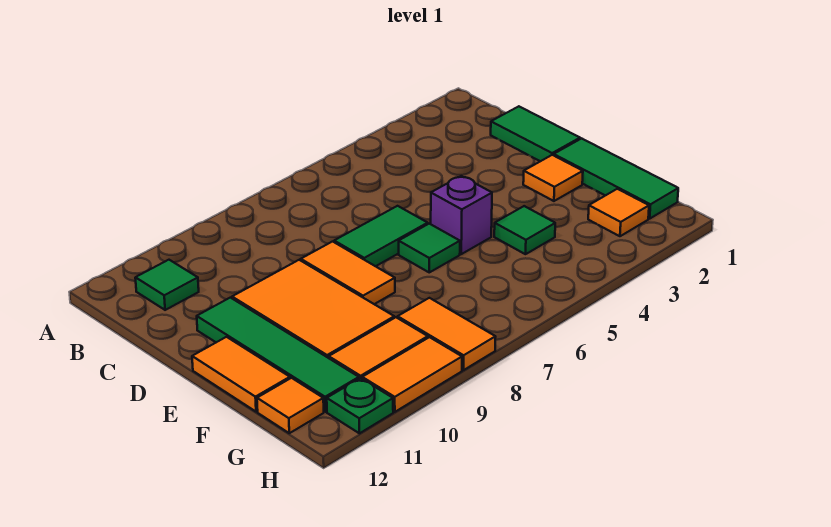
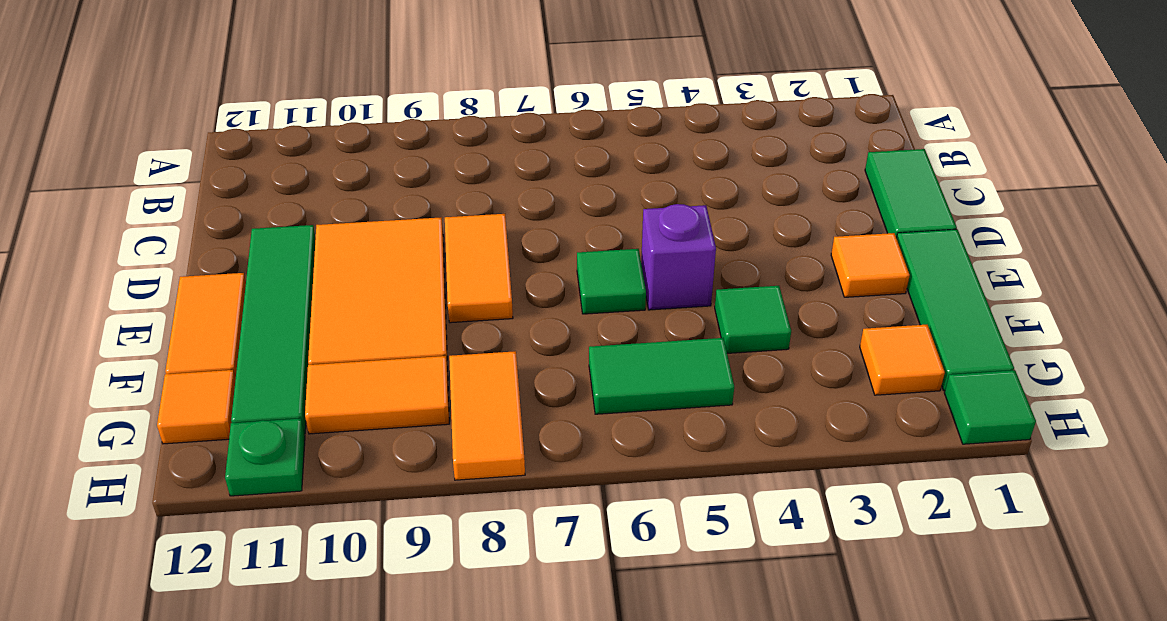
green tile B11 level 1 -> green tile H1 level 1
green tile D6:D7 level 1 -> green tile G5:G6 level 1
orange tile H9:H10 level 1 -> none

